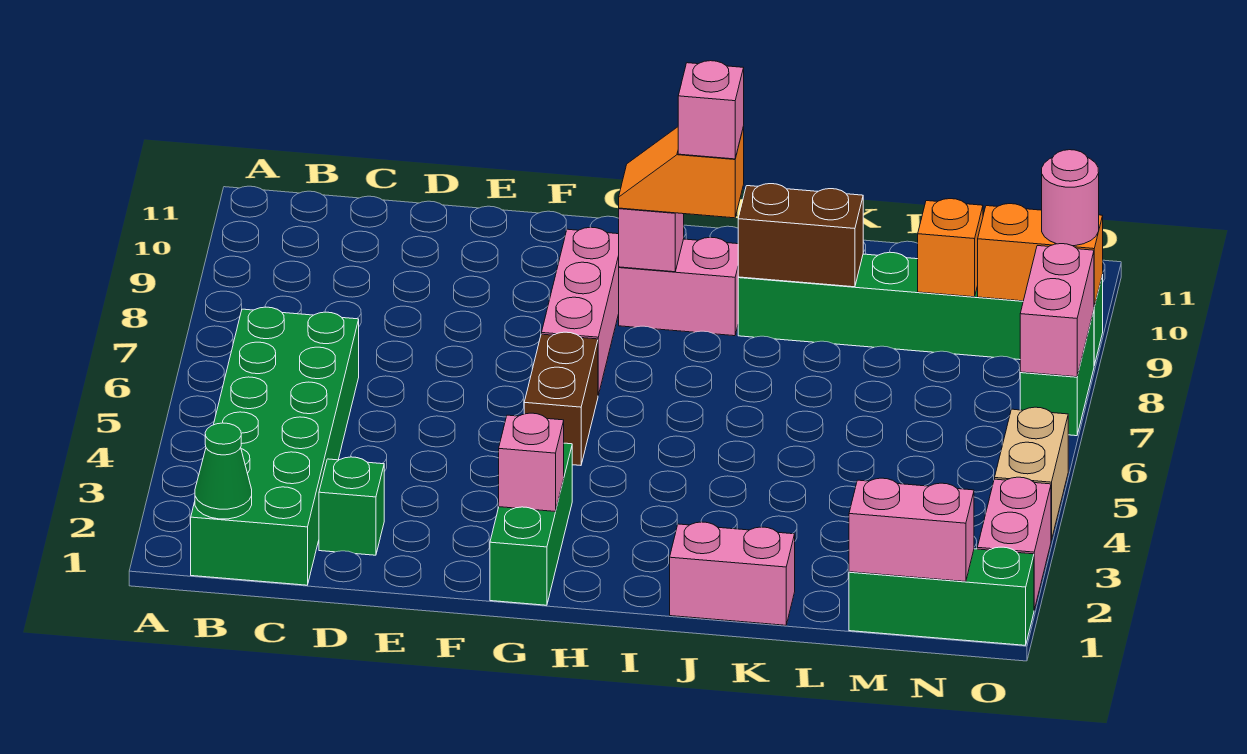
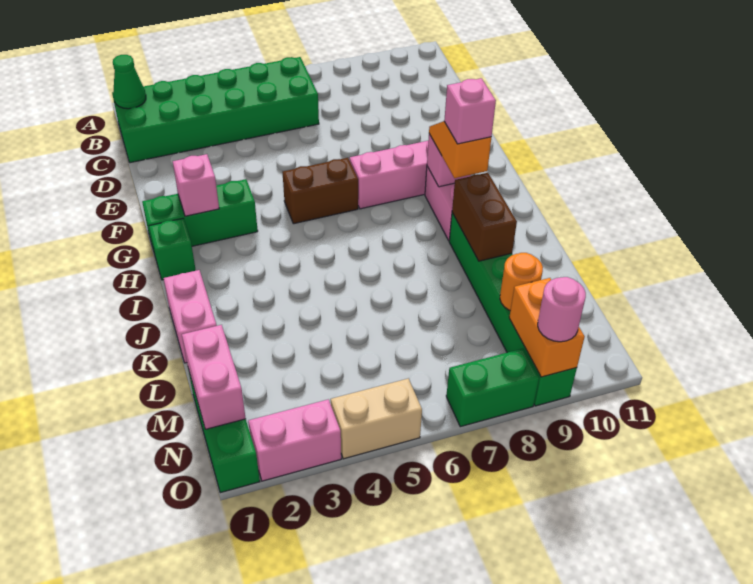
green brick D2 level 1 -> green brick H1 level 1
orange brick M9 level 2 -> orange round brick M9 level 2
pink brick O7:O8 level 2 -> none

